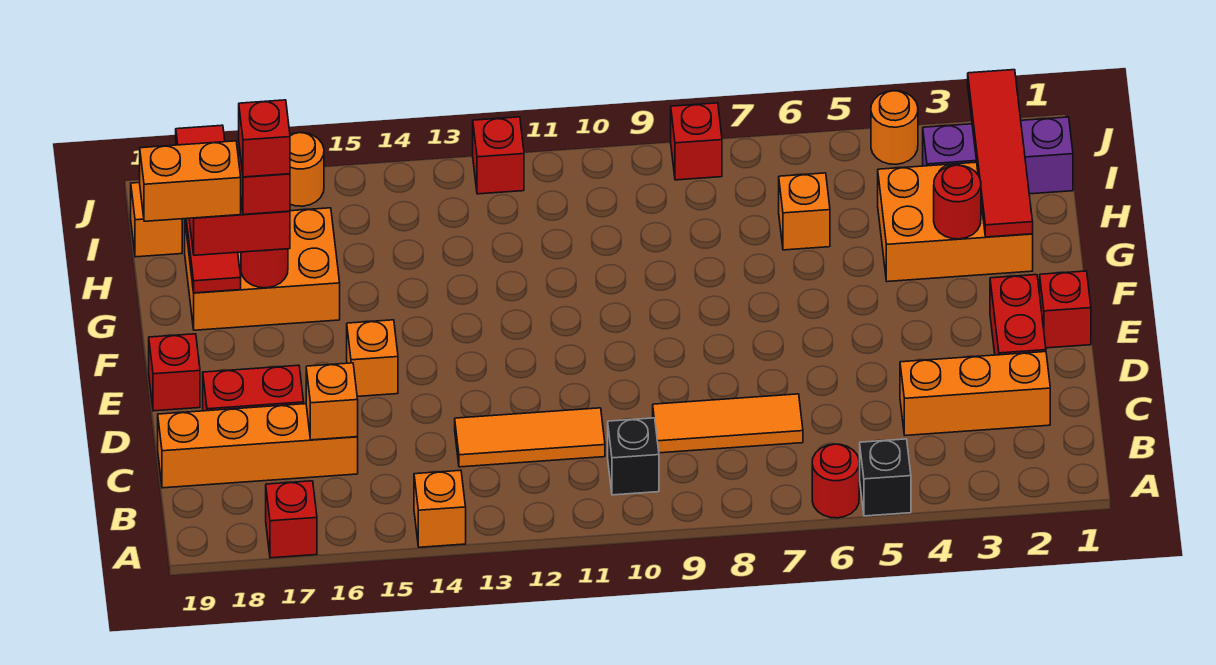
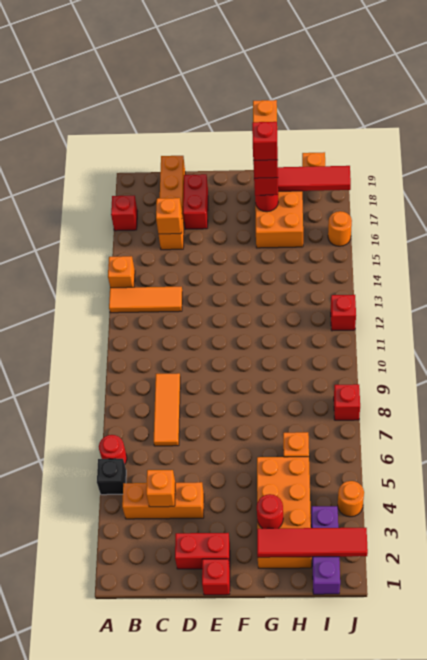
black brick B10 level 1 -> none
orange brick C2:C4 level 1 -> orange brick B4:D4 level 1
orange tile C11:C13 level 1 -> orange tile A13:C13 level 1
orange brick E15 level 1 -> orange brick C4 level 2
red brick E19 level 1 -> none
orange brick G2:H4 level 1 -> orange brick G2:H5 level 1

